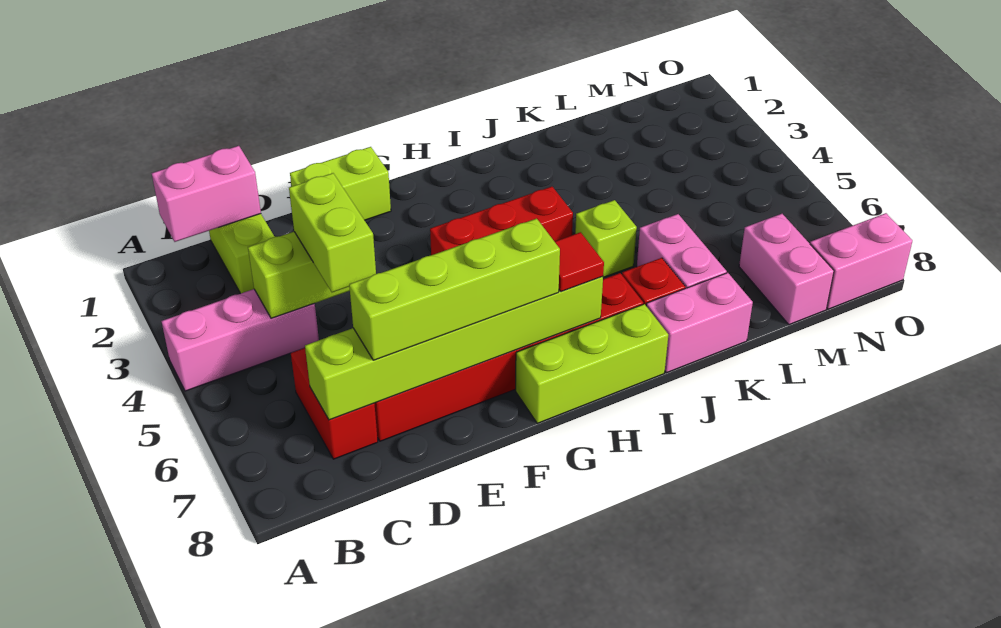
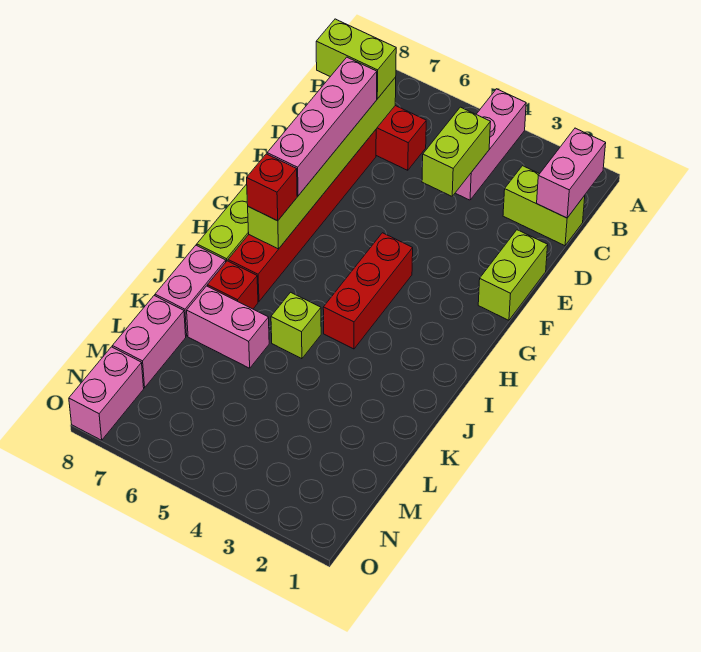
lime brick D4:D5 level 3 -> lime brick C7:C8 level 3
lime brick D7:G7 level 3 -> pink brick D7:G7 level 3
red tile H7 level 3 -> red brick H7 level 3
pink brick M7:M8 level 1 -> pink brick L8:M8 level 1

